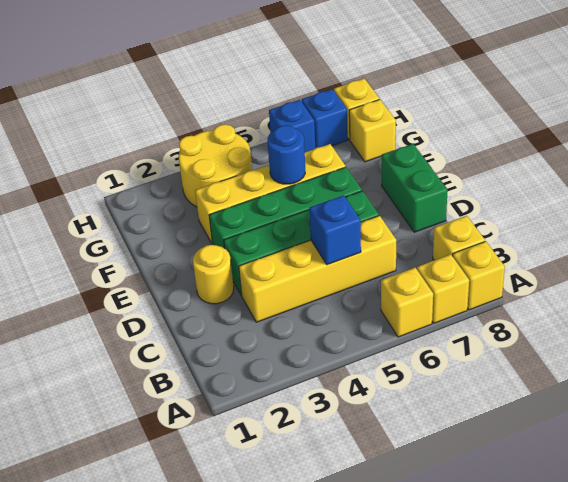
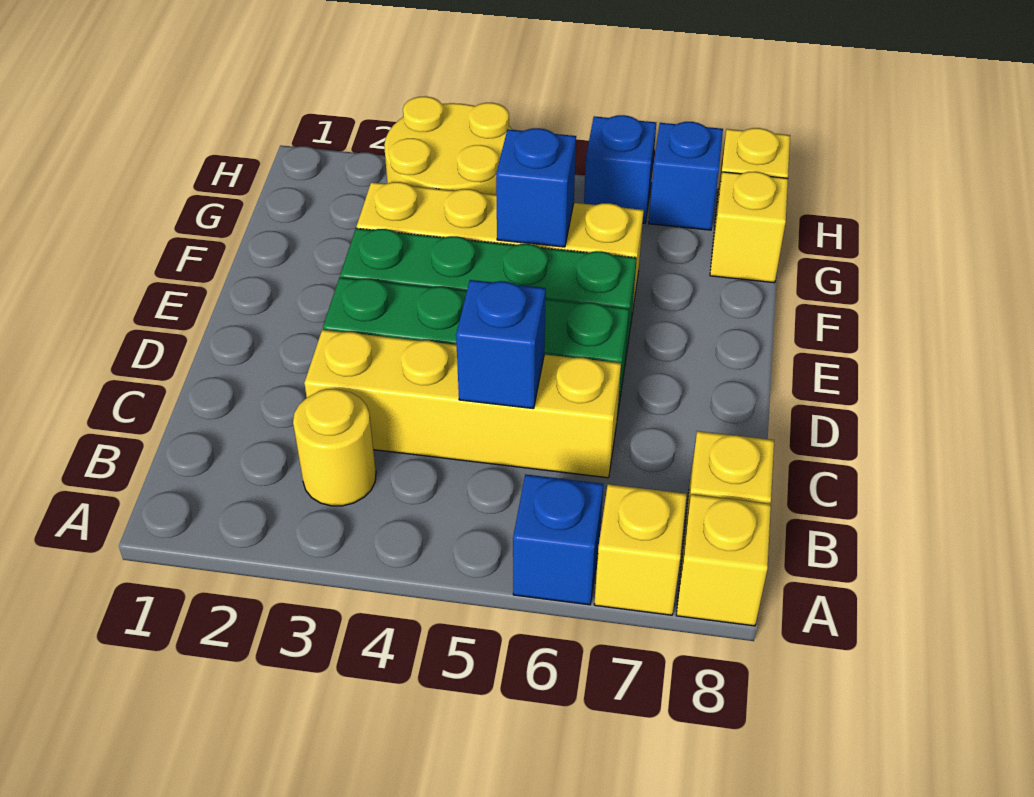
yellow brick A6 level 1 -> blue brick A6 level 1
yellow round brick D2 level 1 -> yellow round brick B3 level 1
green brick D8:E8 level 1 -> none
blue round brick F5 level 2 -> blue brick F5 level 2

